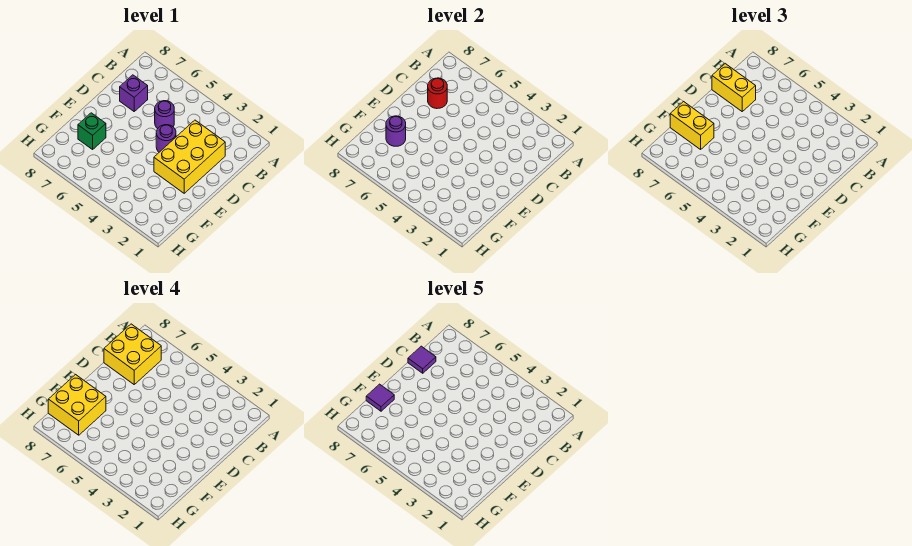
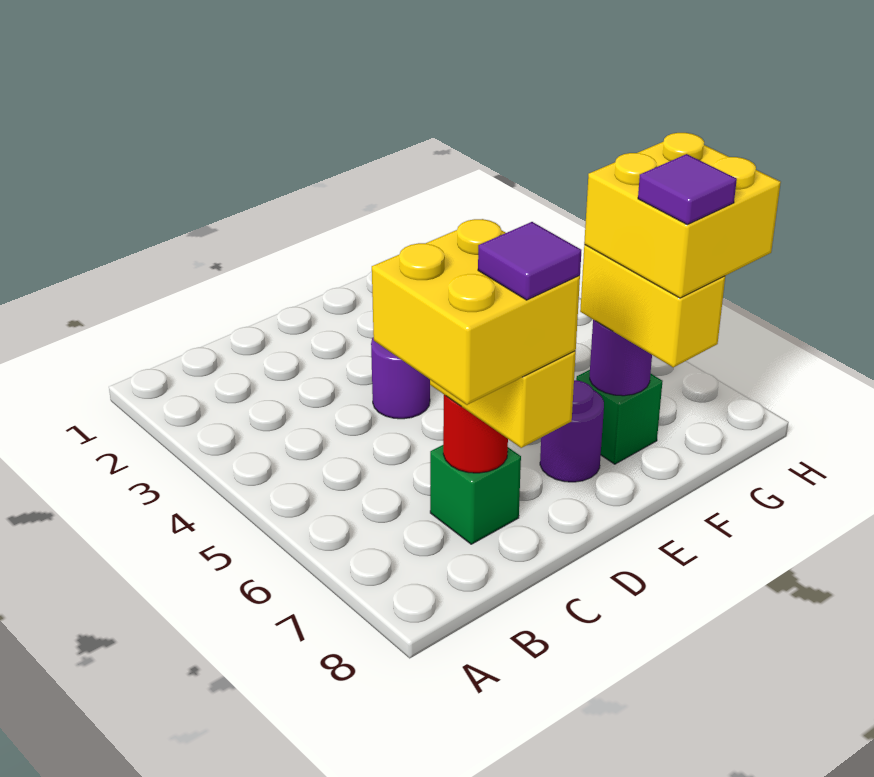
yellow brick C2:E3 level 1 -> none
purple round brick C5 level 1 -> purple round brick E7 level 1
purple brick C7 level 1 -> green brick C7 level 1

